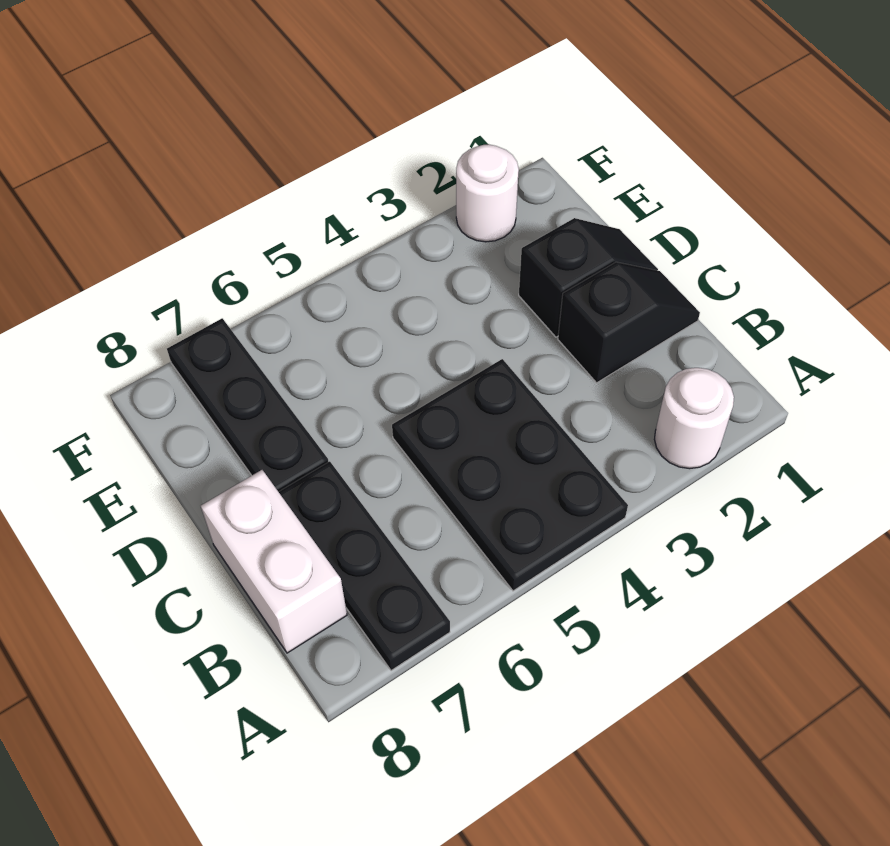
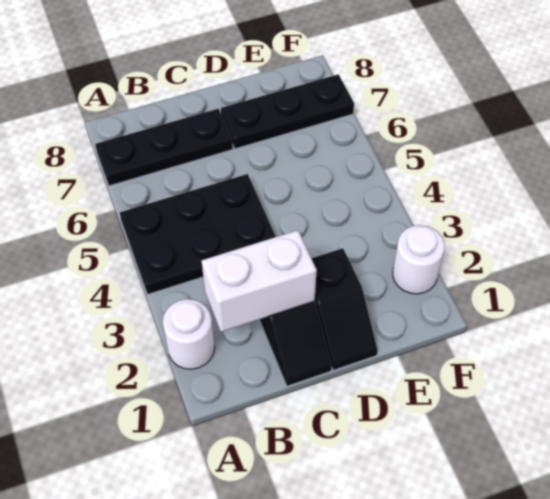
white brick B8:C8 level 1 -> white brick B2:C2 level 2

